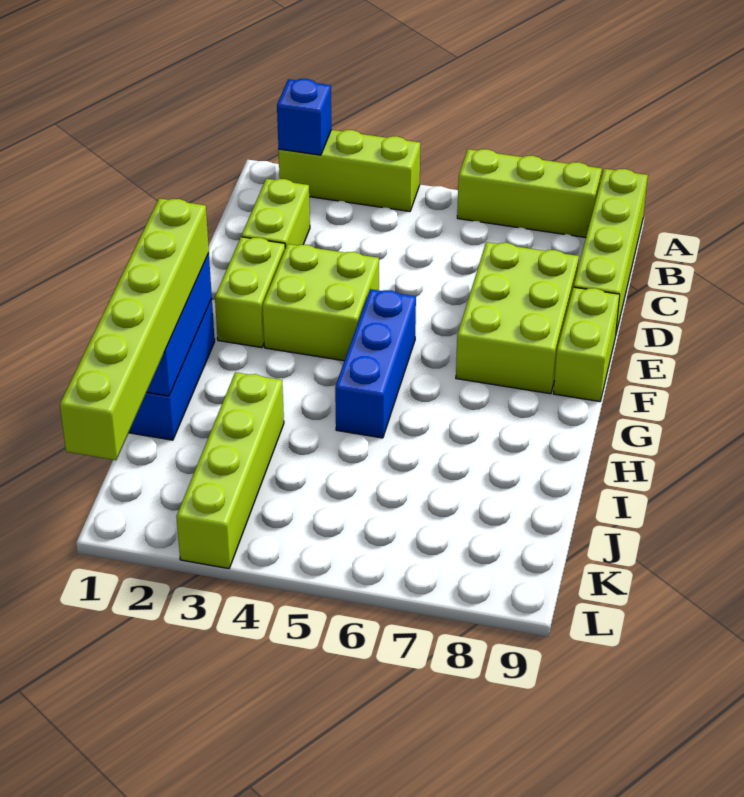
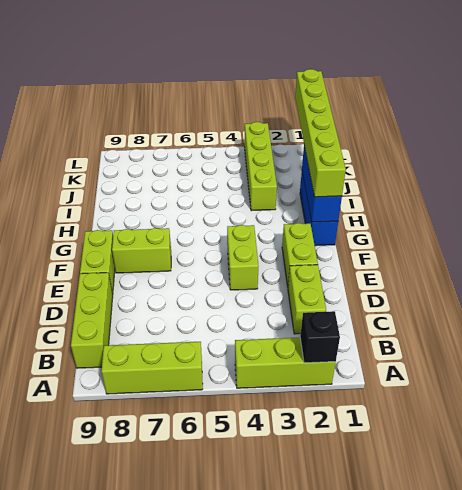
blue brick A2 level 2 -> black brick A2 level 2
lime brick A9:D9 level 1 -> lime brick B9:D9 level 1
lime brick D7:F8 level 1 -> lime brick F7:F8 level 1
lime brick E3:F4 level 1 -> lime brick E4:F4 level 1
blue brick F5:H5 level 1 -> none

